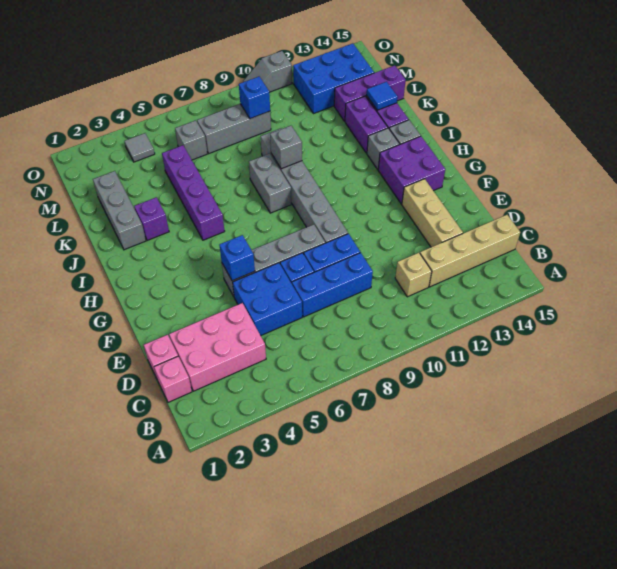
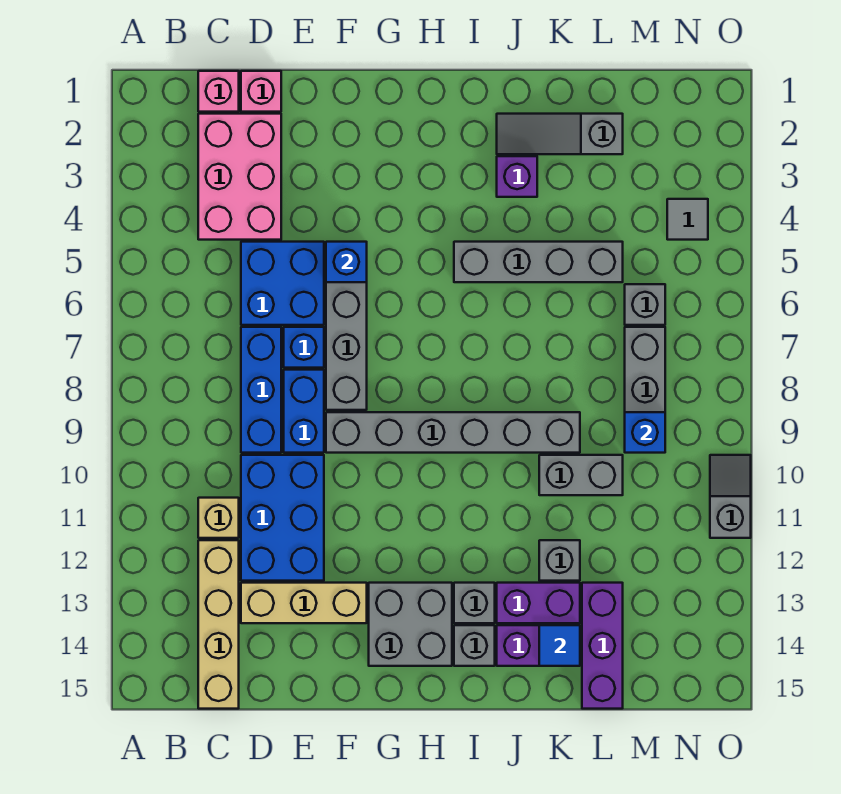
purple brick G13:H14 level 1 -> grey brick G13:H14 level 1
purple brick I5:L5 level 1 -> grey brick I5:L5 level 1
grey brick I8:J8 level 1 -> grey brick K10:L10 level 1
grey brick J2:L2 level 1 -> grey slope J2:L2 level 1 top L
grey brick J9 level 2 -> grey brick K12 level 1
blue brick M12:N14 level 1 -> blue brick D10:E12 level 1

